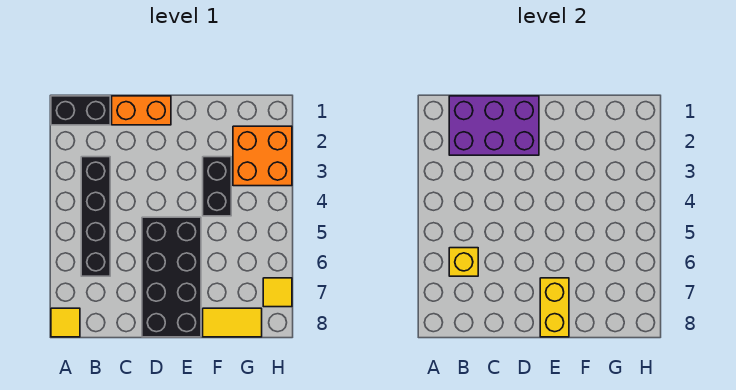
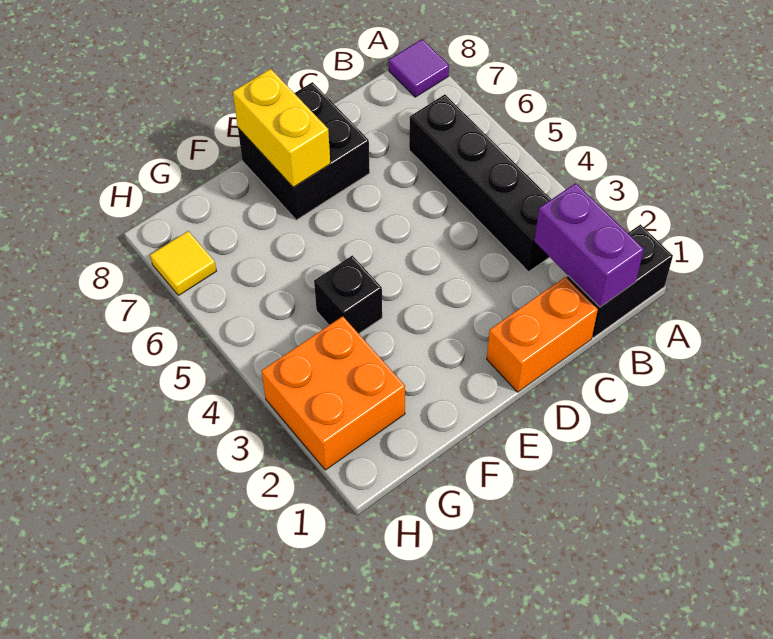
yellow tile A8 level 1 -> purple tile A8 level 1
purple brick B1:D2 level 2 -> purple brick B1:B2 level 2
yellow brick B6 level 2 -> none
black brick D5:E8 level 1 -> black brick D7:E8 level 1
black brick F3:F4 level 1 -> black brick F4 level 1
yellow tile F8:G8 level 1 -> none

